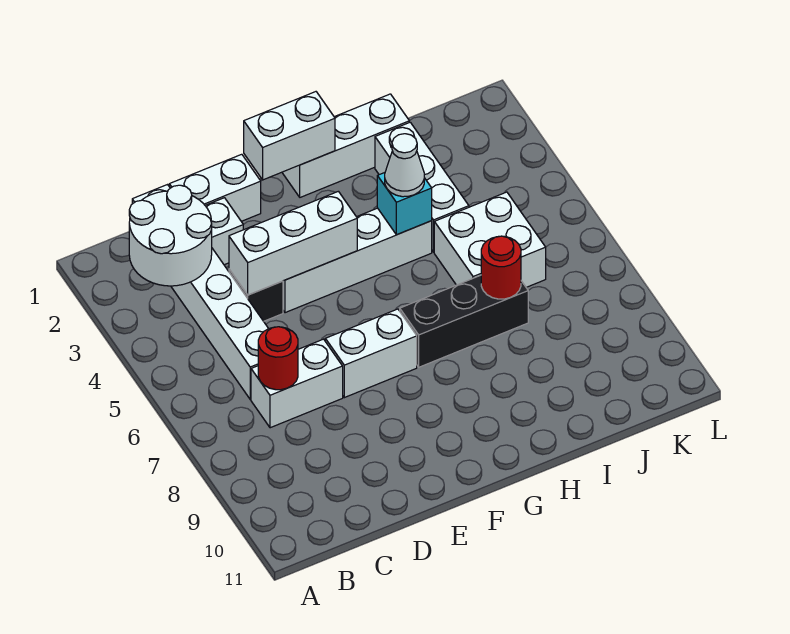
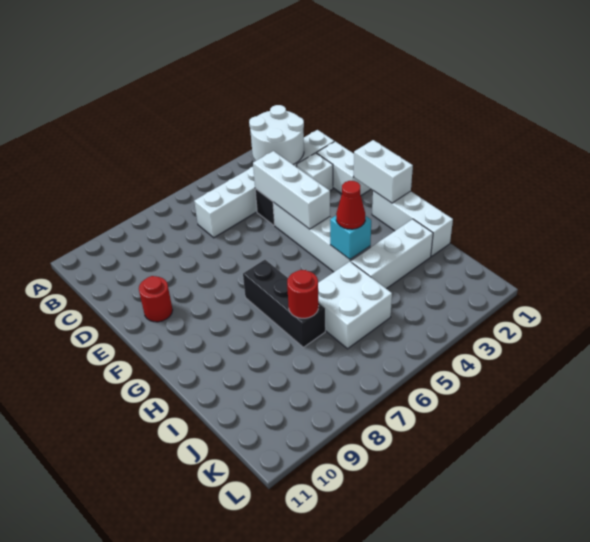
white brick C7:D7 level 1 -> none
red round brick C7 level 2 -> red round brick E10 level 1
white brick E7:F7 level 1 -> none
white cone H4 level 3 -> red cone H4 level 3

